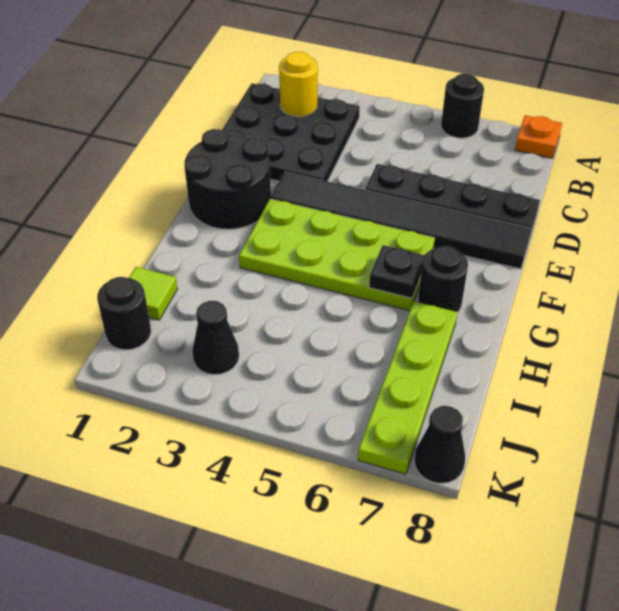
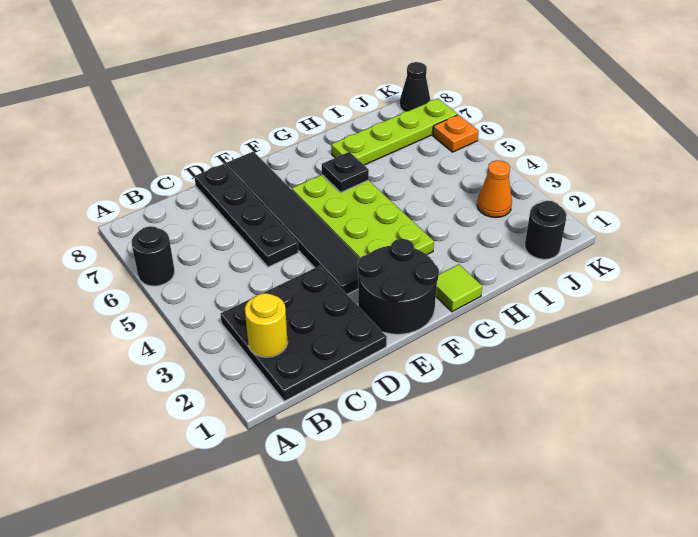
orange plate A8 level 1 -> orange plate K6 level 1
black round brick G7 level 1 -> none
lime tile I1 level 1 -> lime tile G1 level 1
black cone J3 level 1 -> orange cone J3 level 1

